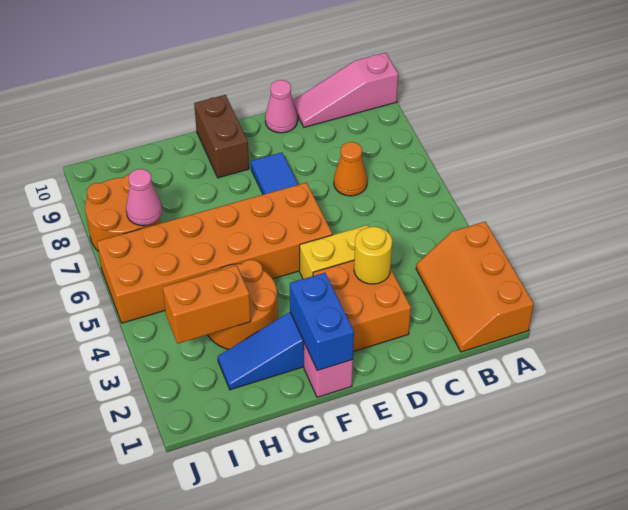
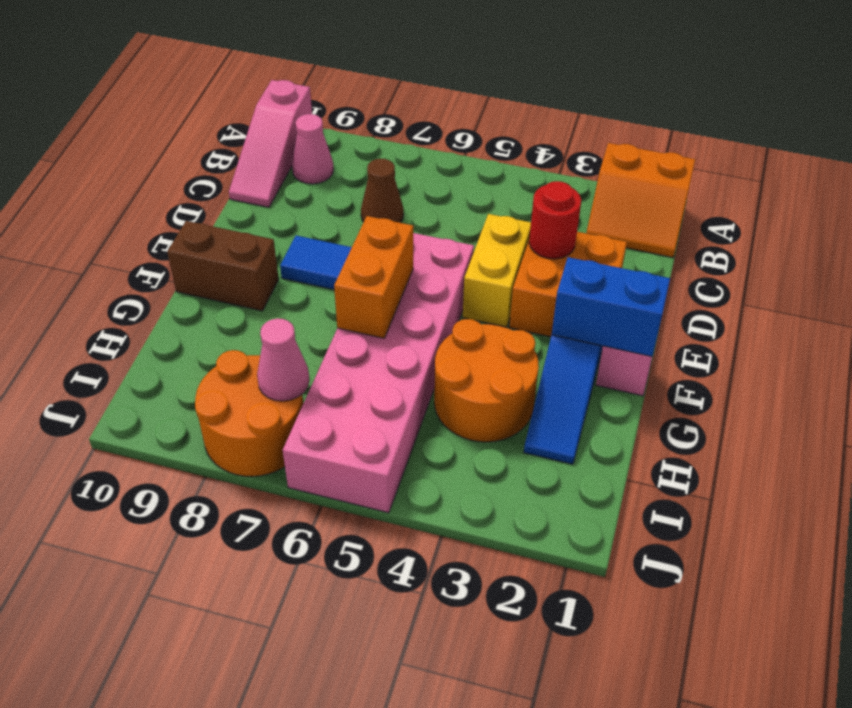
orange slope A1:B3 level 1 top A -> orange slope A1:B2 level 1 top A
orange cone C7 level 1 -> brown cone C7 level 1
yellow round brick D3 level 2 -> red round brick D3 level 2
pink cone D10 level 1 -> pink cone B9 level 1
orange brick E5:J6 level 1 -> pink brick E5:J6 level 1
orange brick H3:I3 level 2 -> orange brick F6:G6 level 2

